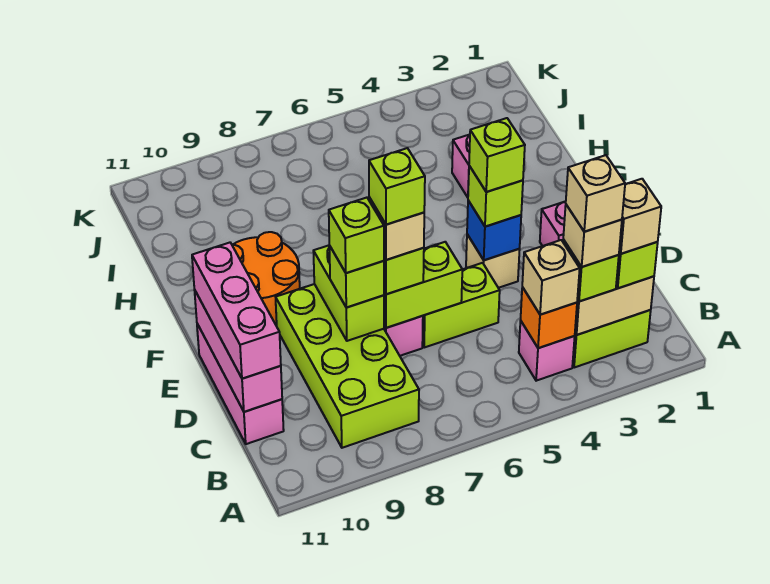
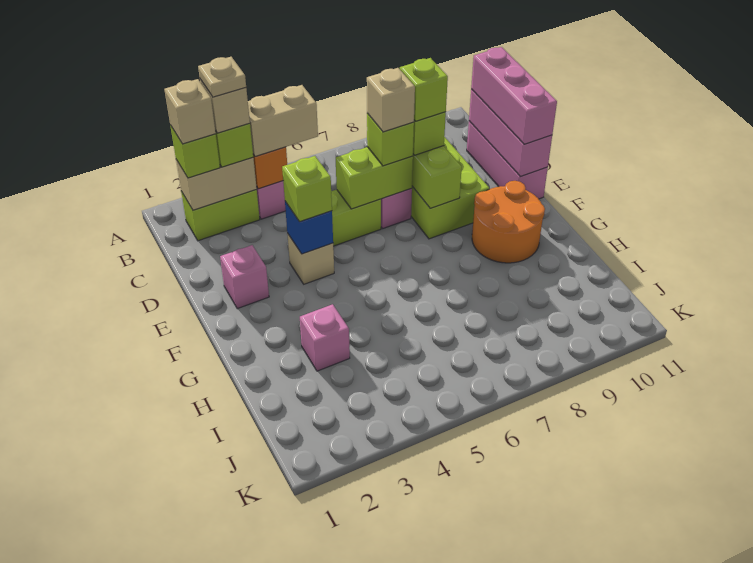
tan brick B3 level 5 -> tan plate B3 level 5
tan brick B4 level 3 -> tan brick B4:B5 level 3
lime brick D7 level 5 -> none
lime brick E4 level 4 -> none

